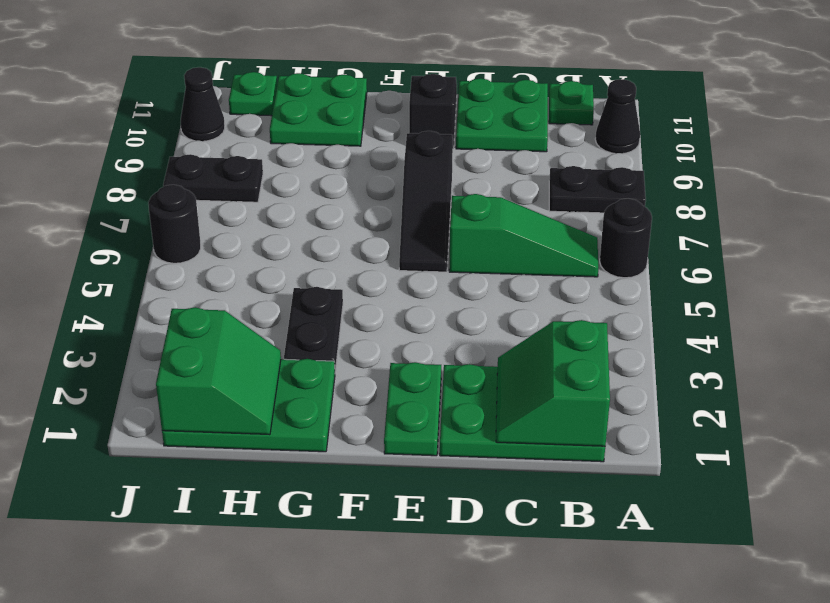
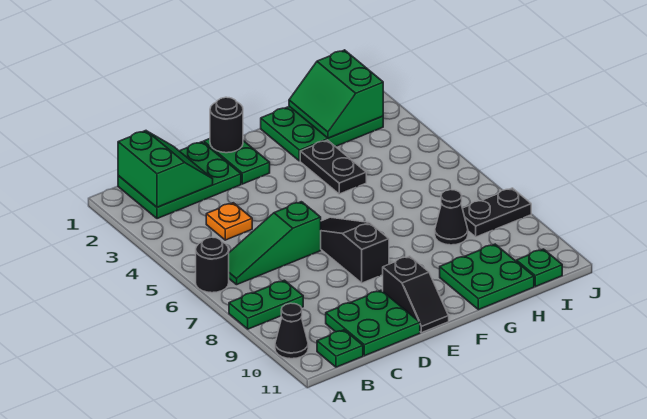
black plate A8:B8 level 1 -> green plate A8:B8 level 1
none -> orange plate C4 level 1
black round brick J6 level 1 -> black round brick E1 level 2
black cone J10 level 1 -> black cone H8 level 1

